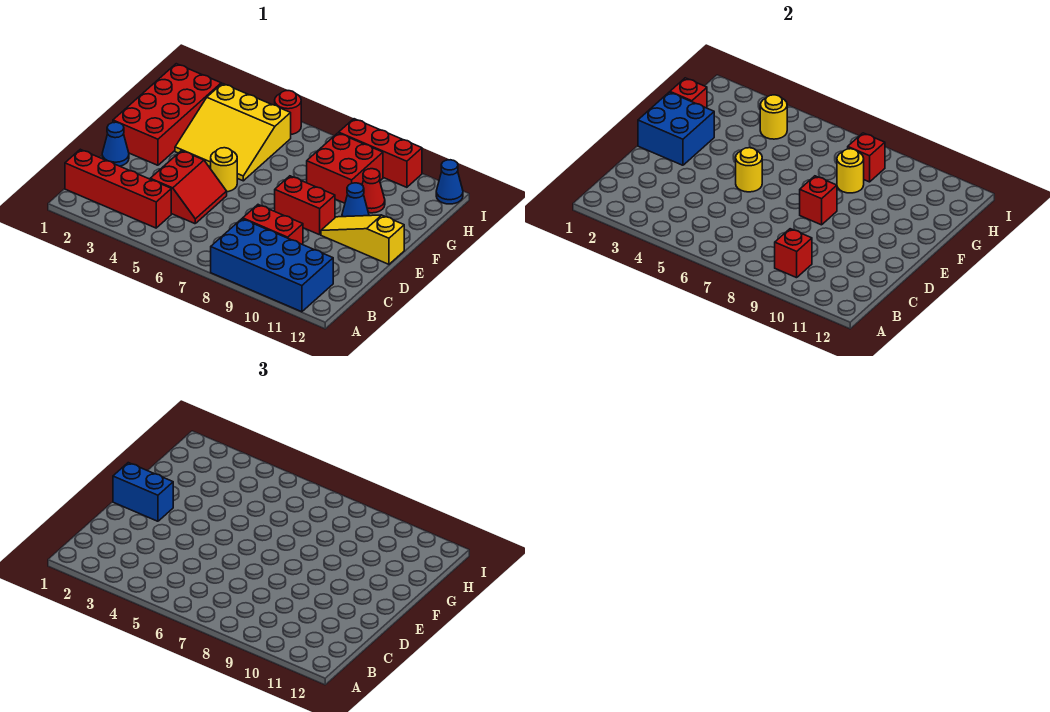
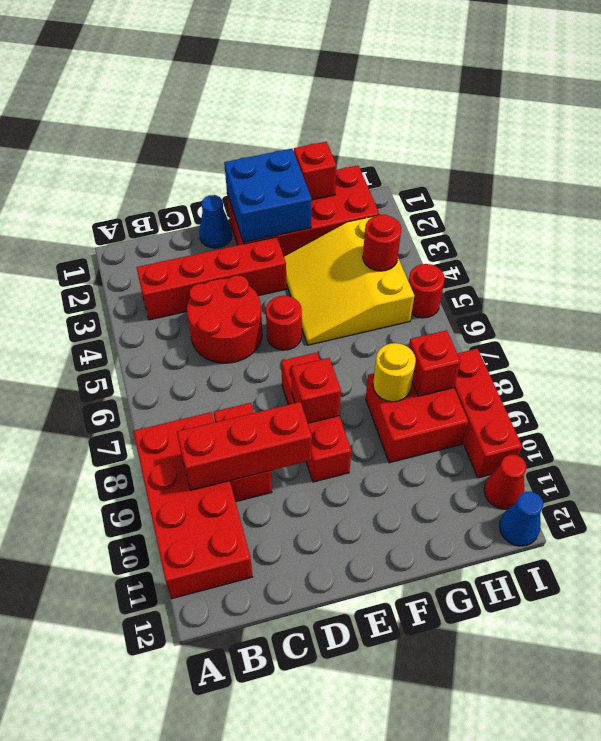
blue brick A8:B11 level 1 -> red brick A8:B11 level 1
red brick B1:B4 level 1 -> red brick B3:E3 level 1
red brick B9 level 2 -> red brick B9:D9 level 2
red slope C4:D5 level 1 top 4 -> red round brick C4:D5 level 1
blue brick E1:E2 level 3 -> none
yellow round brick E5 level 1 -> red round brick E5 level 1
yellow round brick E5 level 2 -> none
red brick E8:E9 level 1 -> red brick E7:E9 level 1
yellow slope E10:E12 level 1 top 12 -> none
blue cone F10 level 1 -> none
red cone G10 level 1 -> red cone I11 level 1
yellow round brick H4 level 2 -> red round brick H4 level 2

